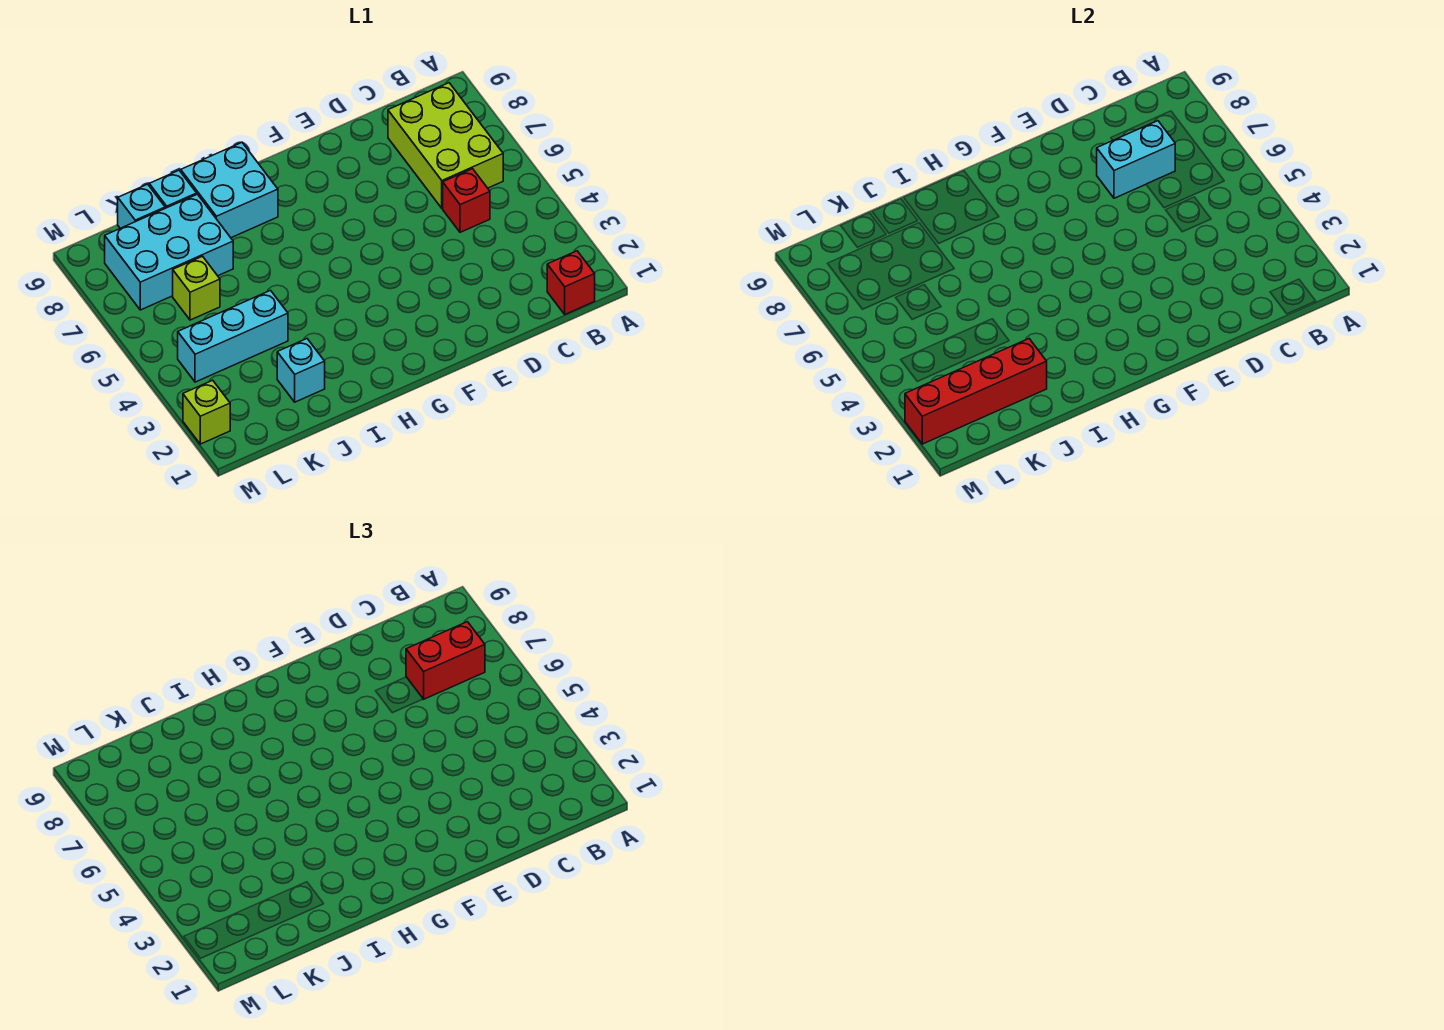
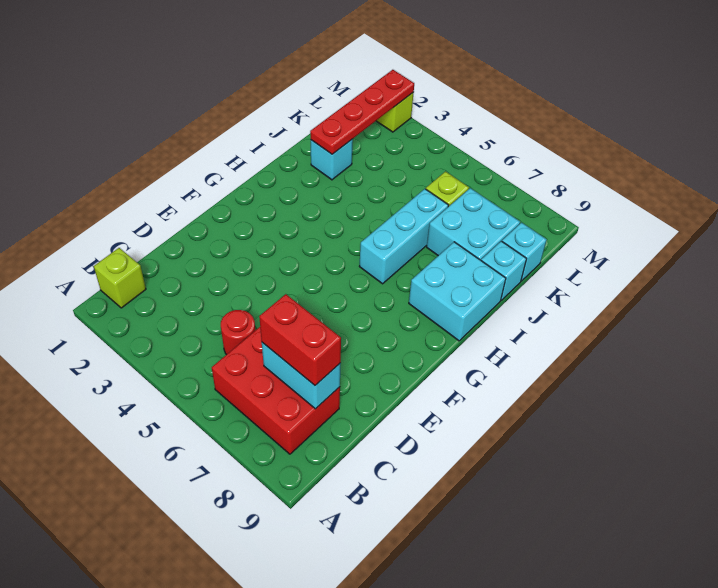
red brick B1 level 1 -> lime brick B1 level 1
lime brick B6:C8 level 1 -> red brick B6:C8 level 1
red brick B7:C7 level 3 -> red brick C7:C8 level 3
red brick C5 level 1 -> red round brick C5 level 1
cyan brick C7:D7 level 2 -> cyan brick C7:C8 level 2
red brick J2:M2 level 2 -> red plate J2:M2 level 2
cyan brick J4:L4 level 1 -> cyan brick H6:J6 level 1
cyan brick J7:L8 level 1 -> cyan brick J7:K8 level 1

